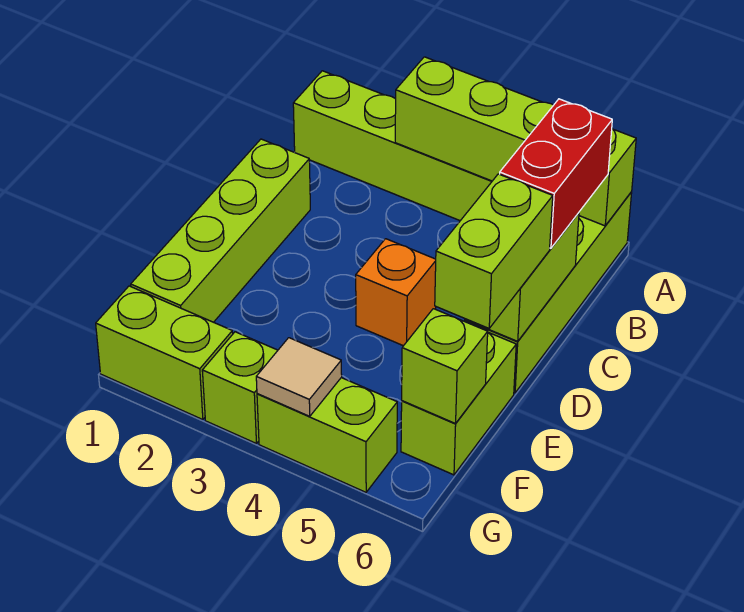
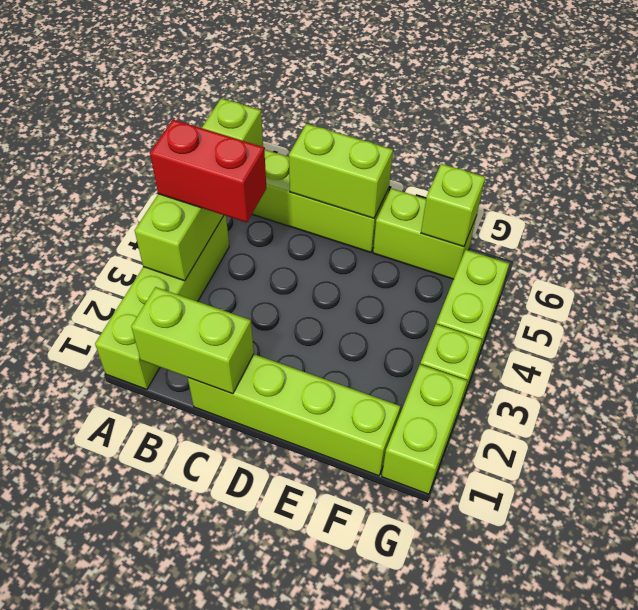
red brick B6:C6 level 3 -> red brick A4:B4 level 3
orange brick D4 level 1 -> none
lime brick D6:E6 level 3 -> lime brick B1:C1 level 2
tan tile G4 level 2 -> none

